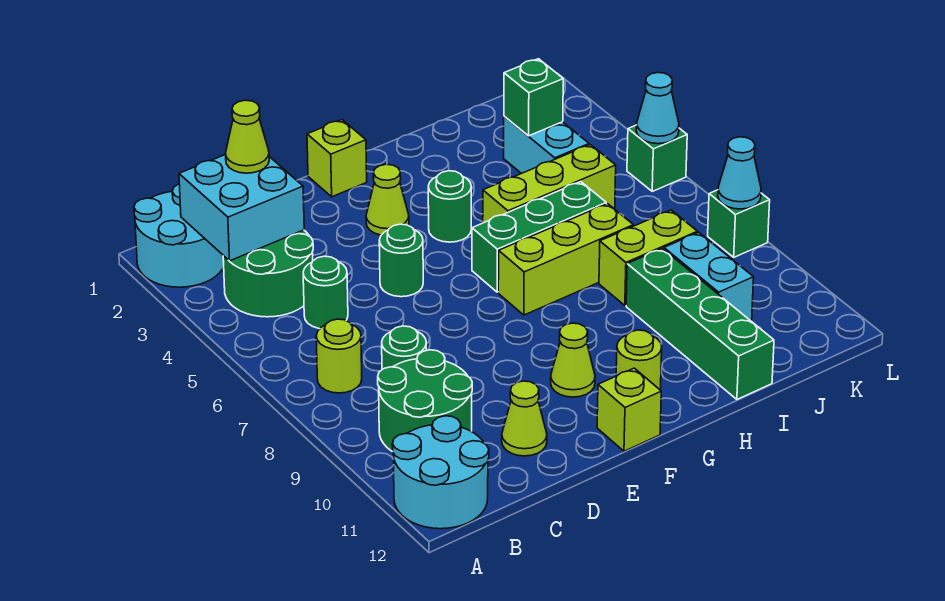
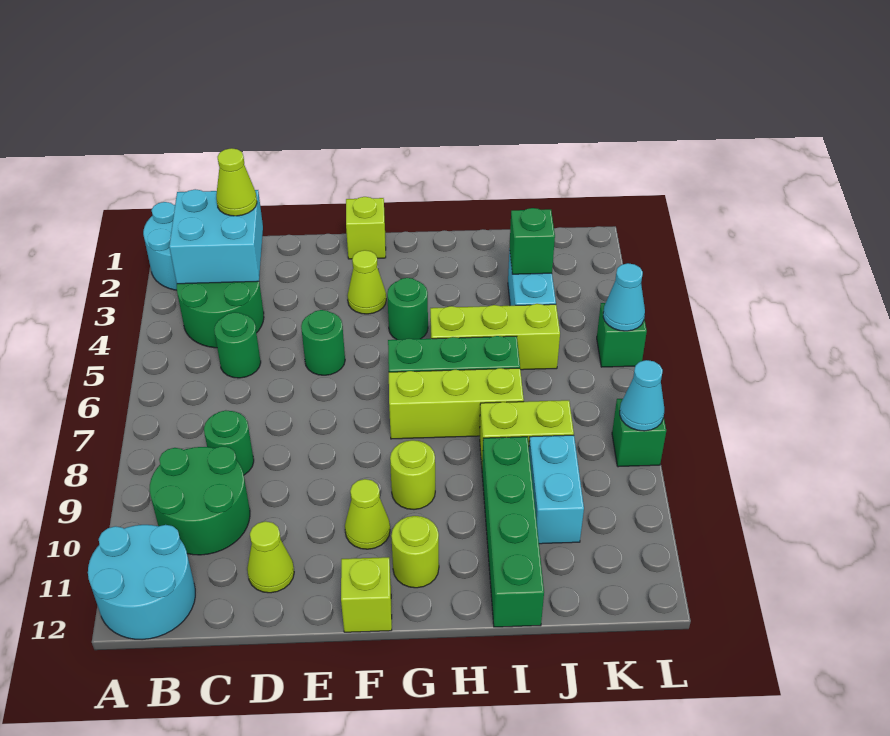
lime round brick B7 level 1 -> lime round brick G9 level 1

